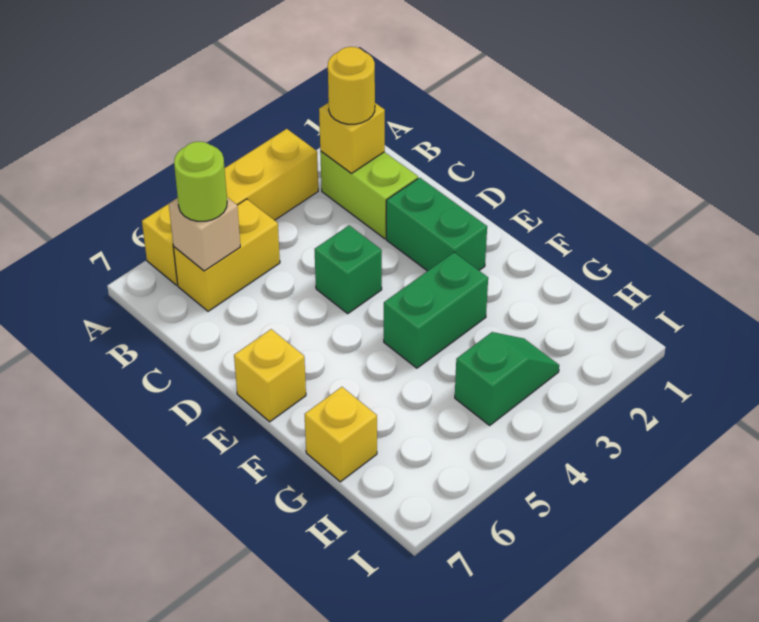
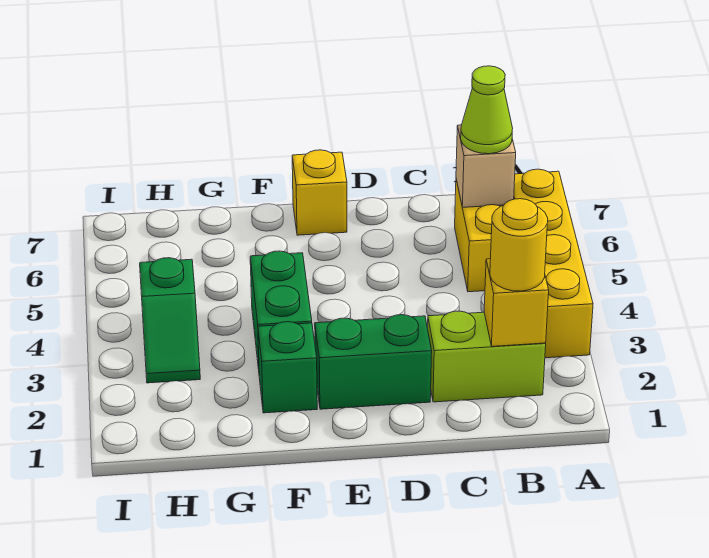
lime round brick B6 level 3 -> lime cone B6 level 3
green brick D4 level 1 -> green brick F2 level 1
yellow brick G7 level 1 -> none

